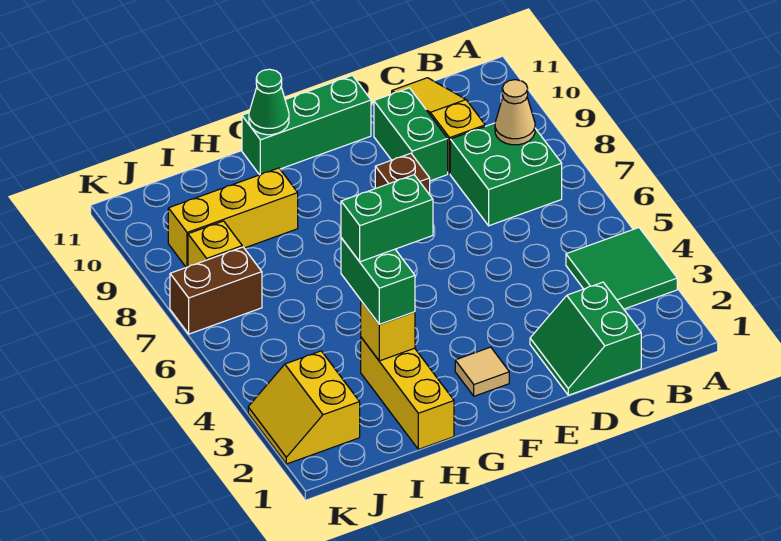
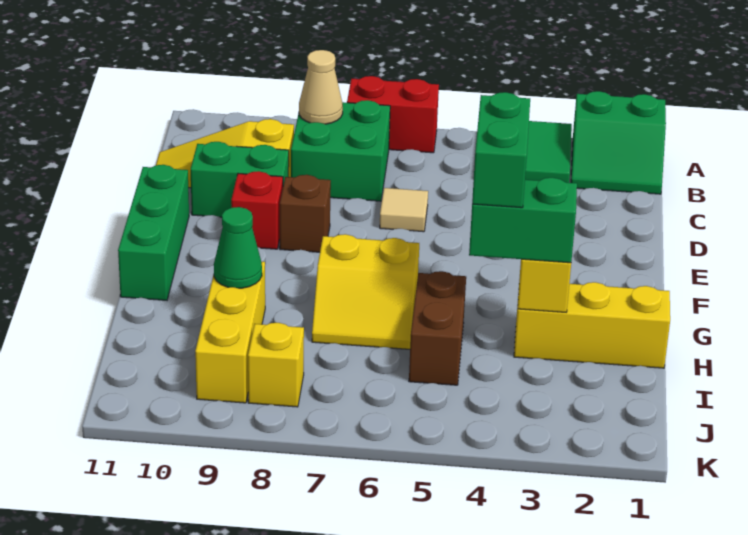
none -> red brick A6:A7 level 1
green slope C1:D2 level 1 top C -> green slope A1:B2 level 1 top A
none -> red brick E9 level 1
tan tile F2 level 1 -> tan tile D6 level 1
green cone G11 level 2 -> green cone H9 level 2
yellow slope J2:K3 level 1 top J -> yellow slope G6:H7 level 1 top G
brown brick J7:K7 level 1 -> brown brick H5:I5 level 1

